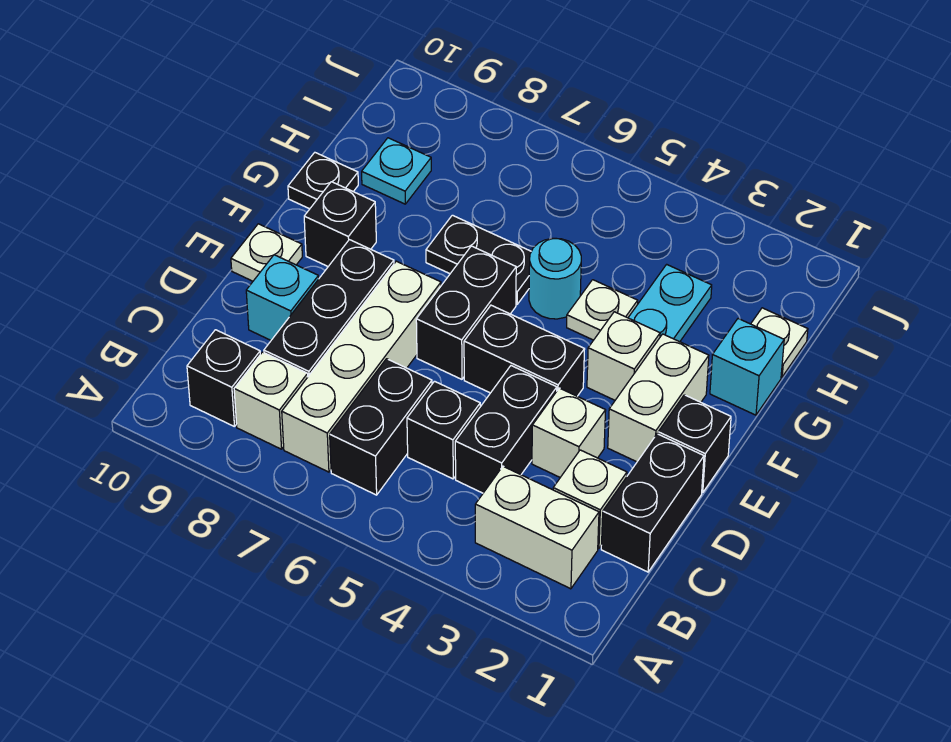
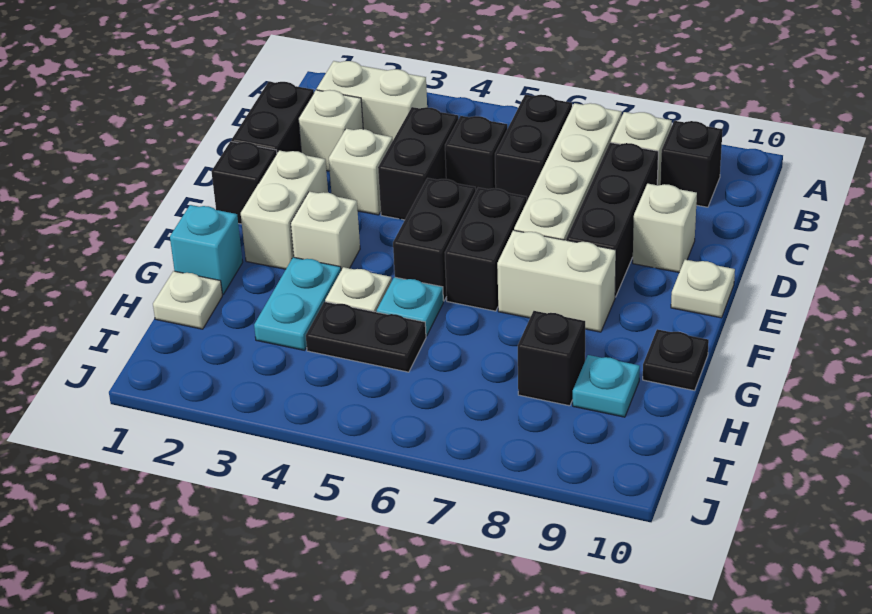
cyan brick D9 level 1 -> white brick D9 level 1
black brick E4:E5 level 1 -> black brick E5:F5 level 1
none -> white brick F7:F8 level 1
black brick F9 level 1 -> black brick H8 level 1
cyan round brick G5 level 1 -> cyan plate G5 level 1
black plate G6:G7 level 1 -> black plate H4:H5 level 1

